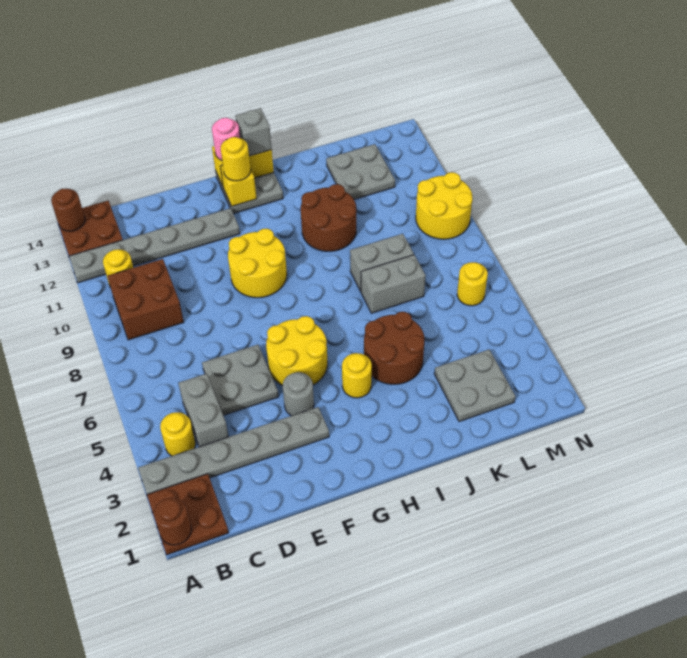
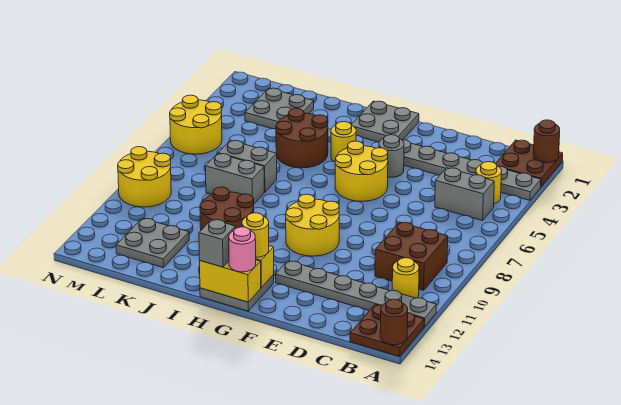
grey brick C4:C5 level 1 -> grey brick B5:C5 level 1
grey plate D5:E6 level 1 -> grey plate G1:H2 level 1
yellow round brick M6 level 1 -> yellow round brick M5:N6 level 1

